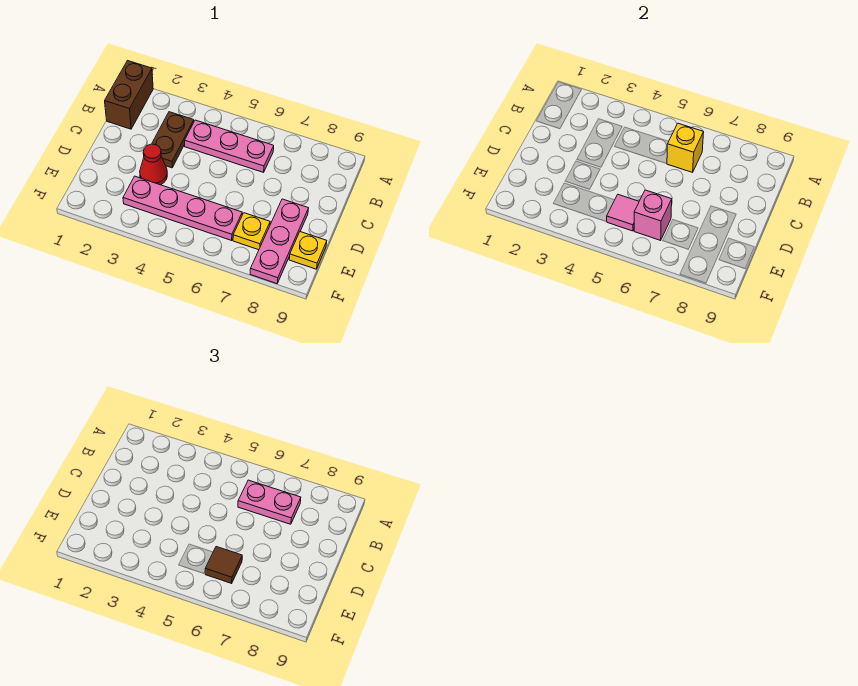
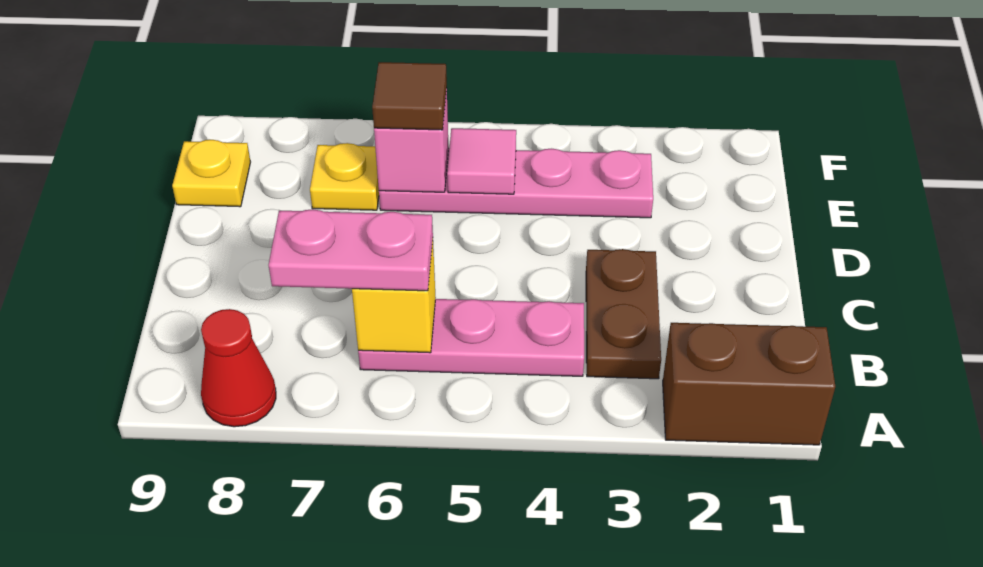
brown brick A1:B1 level 1 -> brown brick A1:A2 level 1
red cone D3 level 1 -> red cone A8 level 1
pink plate D8:F8 level 1 -> none

